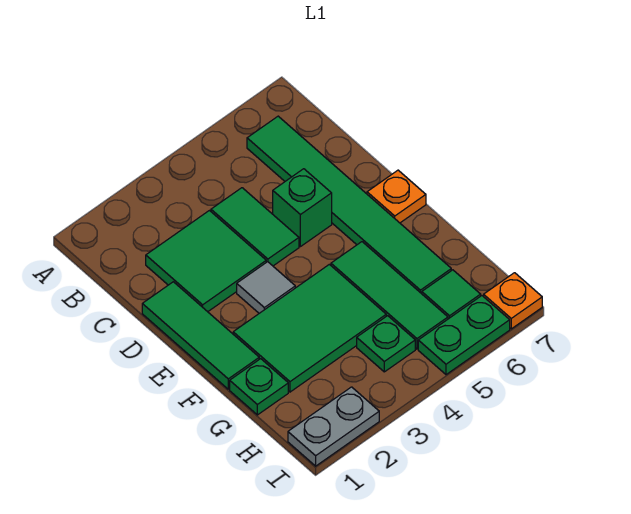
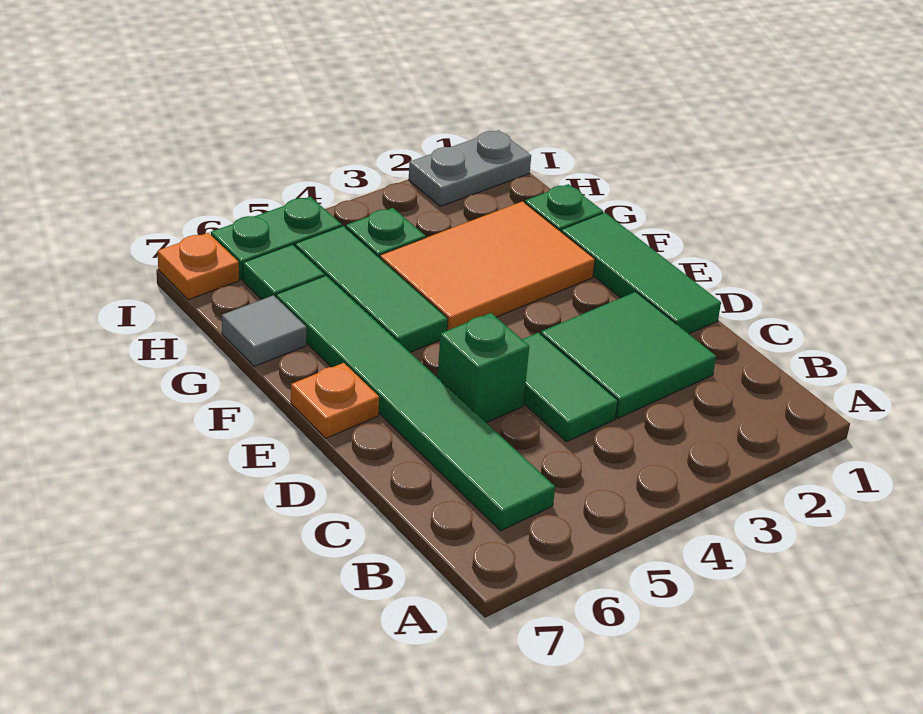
grey tile E3 level 1 -> grey tile G7 level 1
green tile F2:G4 level 1 -> orange tile F2:G4 level 1

